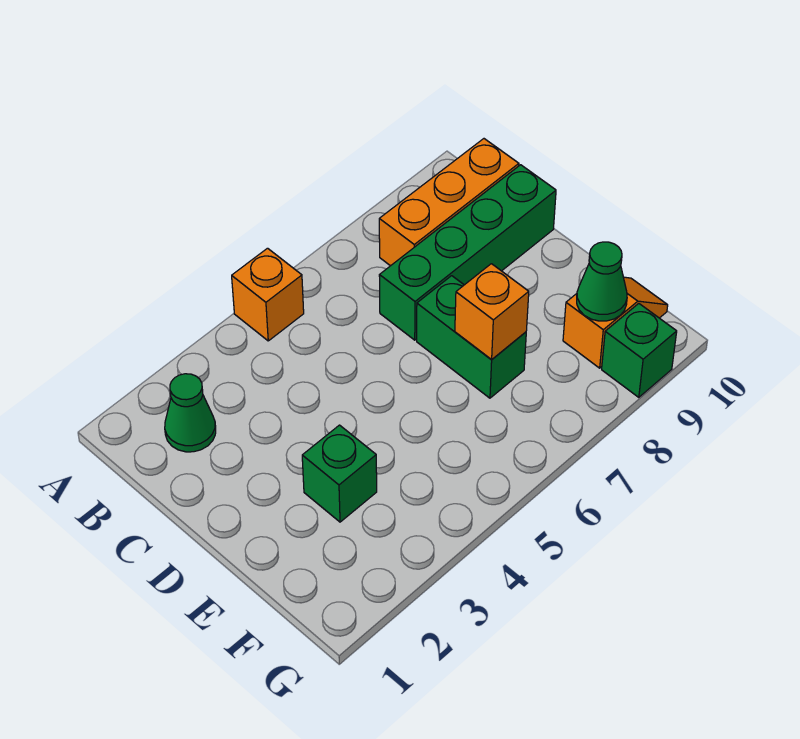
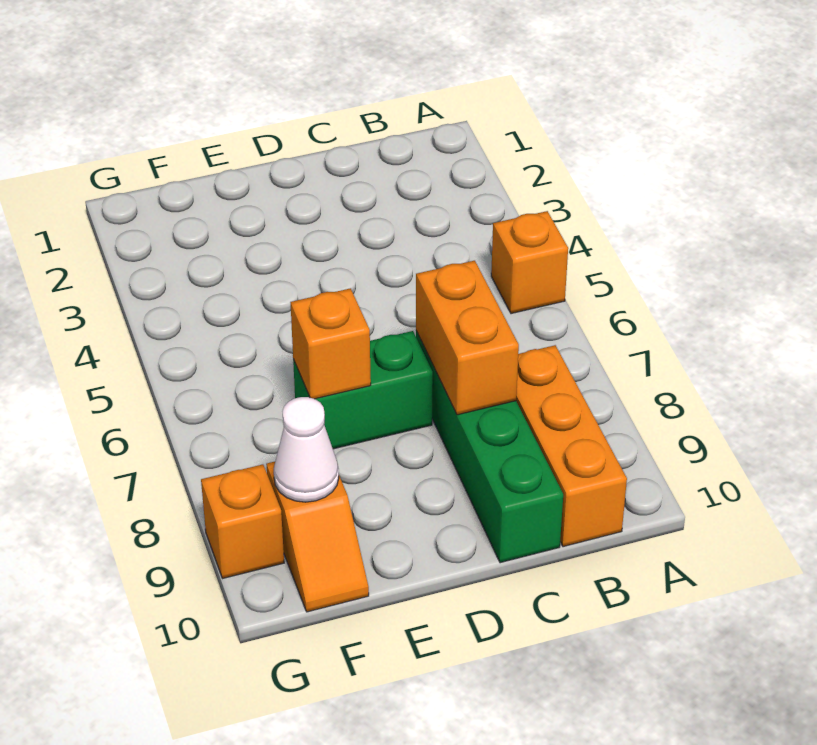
green cone B2 level 1 -> none
none -> orange brick C7:C8 level 2
green brick E3 level 1 -> none
green cone F9 level 2 -> white cone F9 level 2
green brick G9 level 1 -> orange brick G9 level 1

